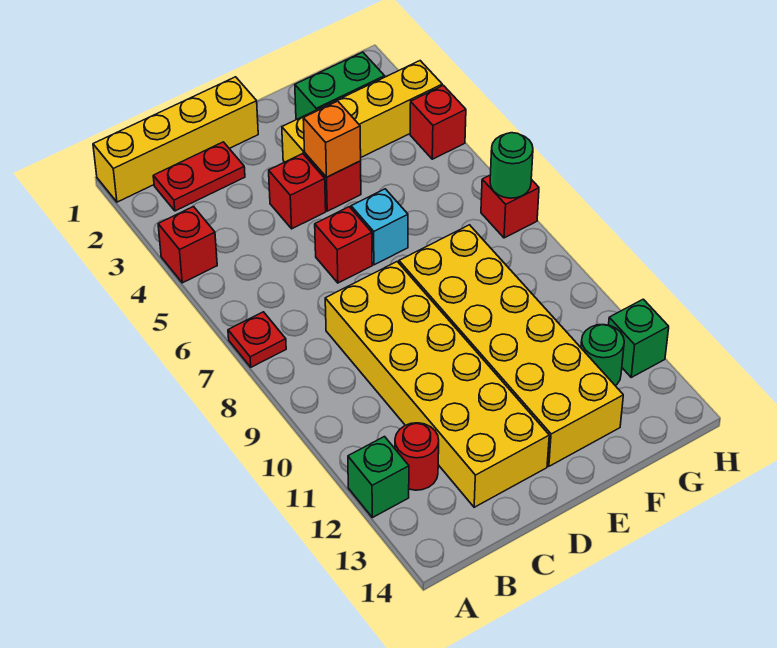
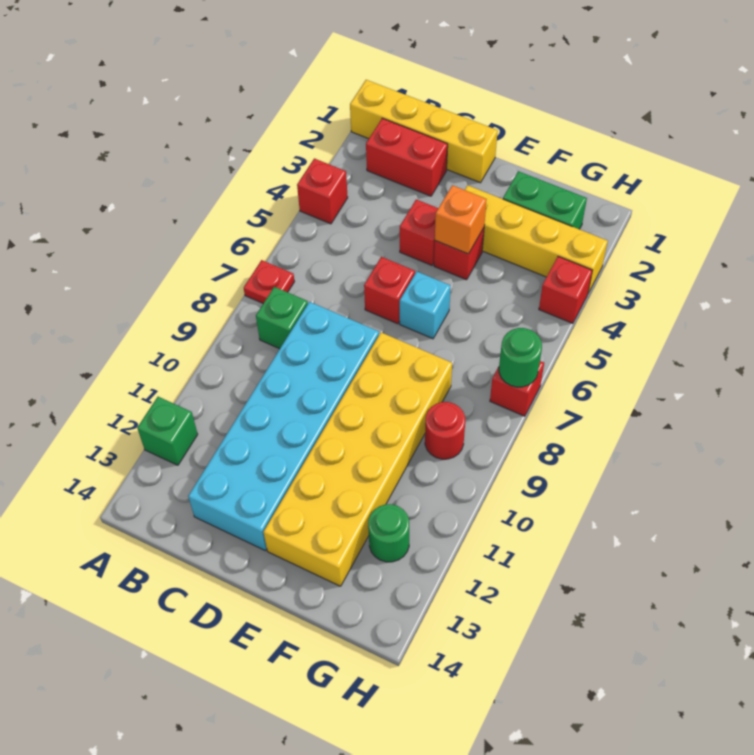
red plate B2:C2 level 1 -> red brick B2:C2 level 1
red round brick B12 level 1 -> red round brick G9 level 1
yellow brick C8:D13 level 1 -> cyan brick C8:D13 level 1
green brick H12 level 1 -> green brick B8 level 1

